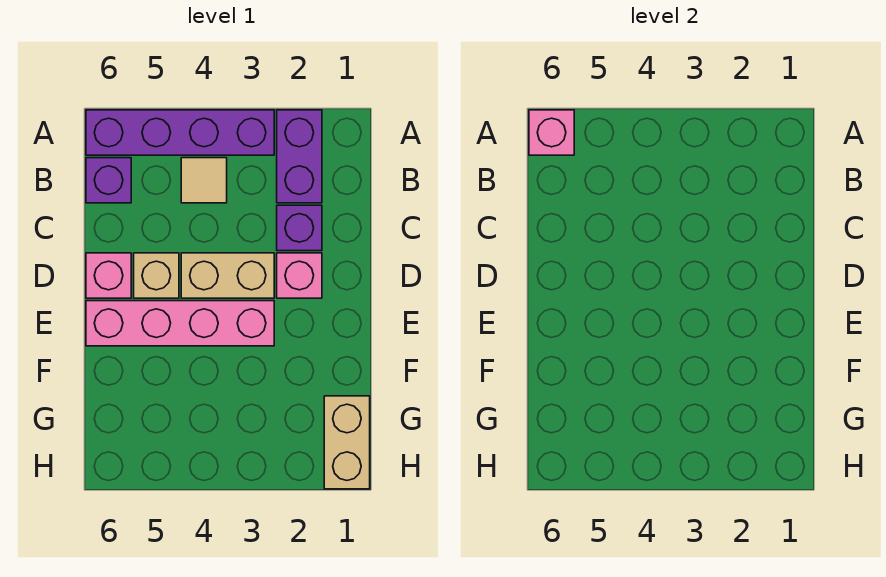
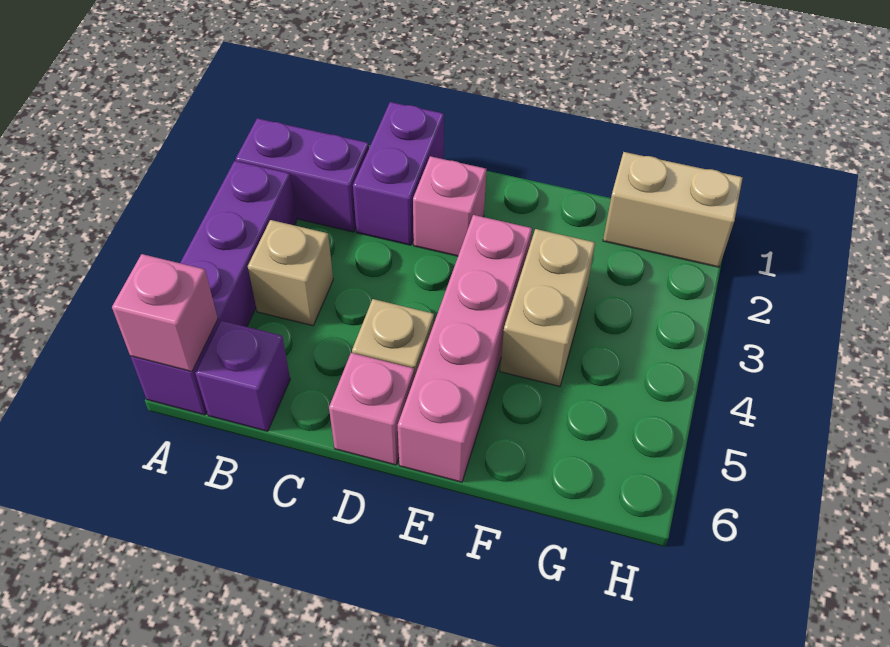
tan tile B4 level 1 -> tan brick B4 level 1
purple brick C2 level 1 -> purple brick C1:C2 level 1
tan brick D3:D4 level 1 -> tan brick F3:F4 level 1

